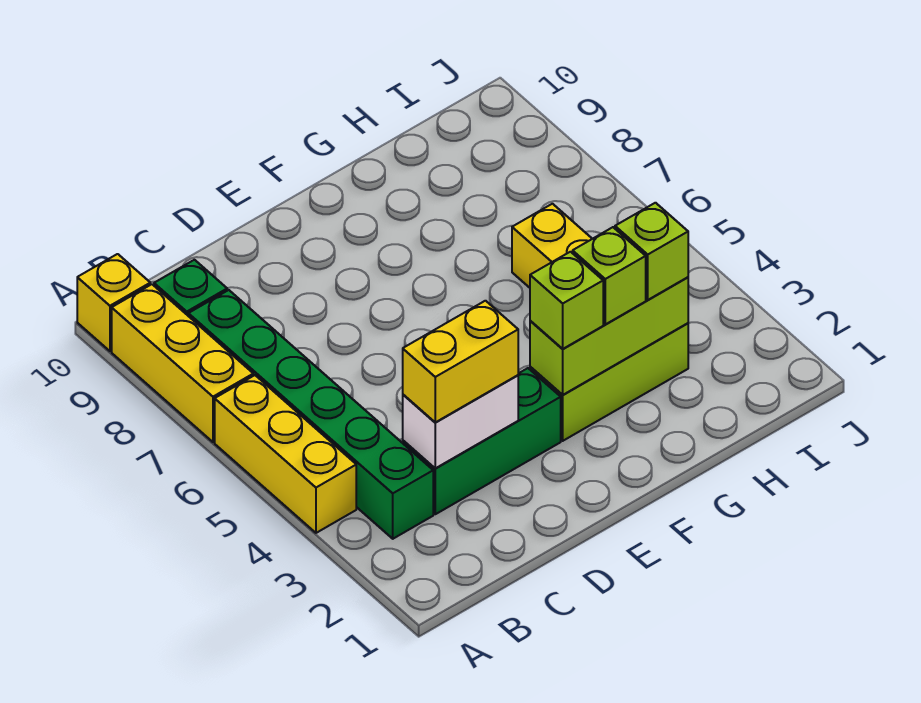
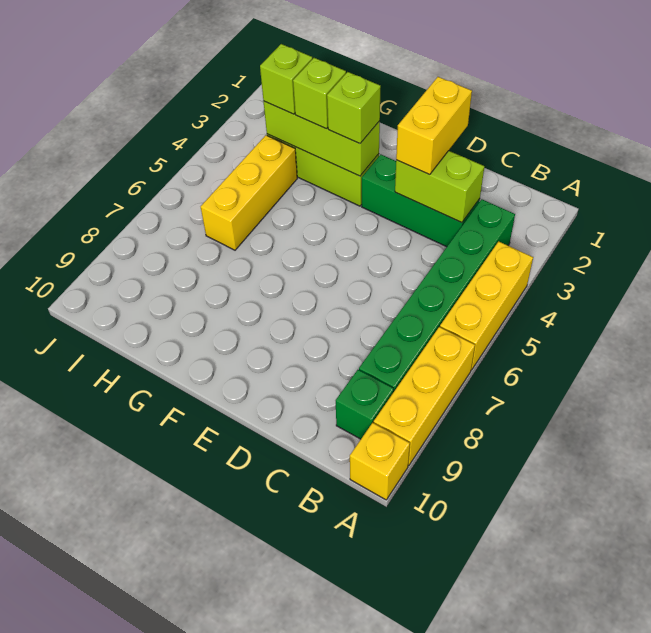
white brick C3:D3 level 2 -> lime brick C3:D3 level 2
yellow brick C3:D3 level 3 -> yellow brick D2:D3 level 3

